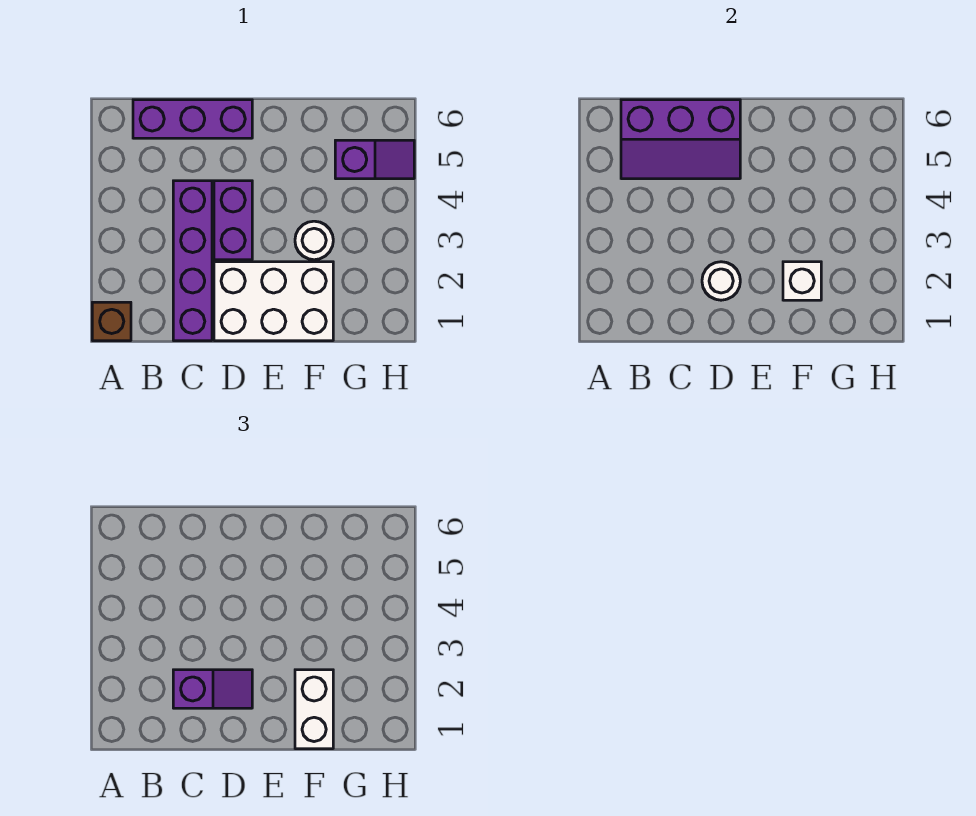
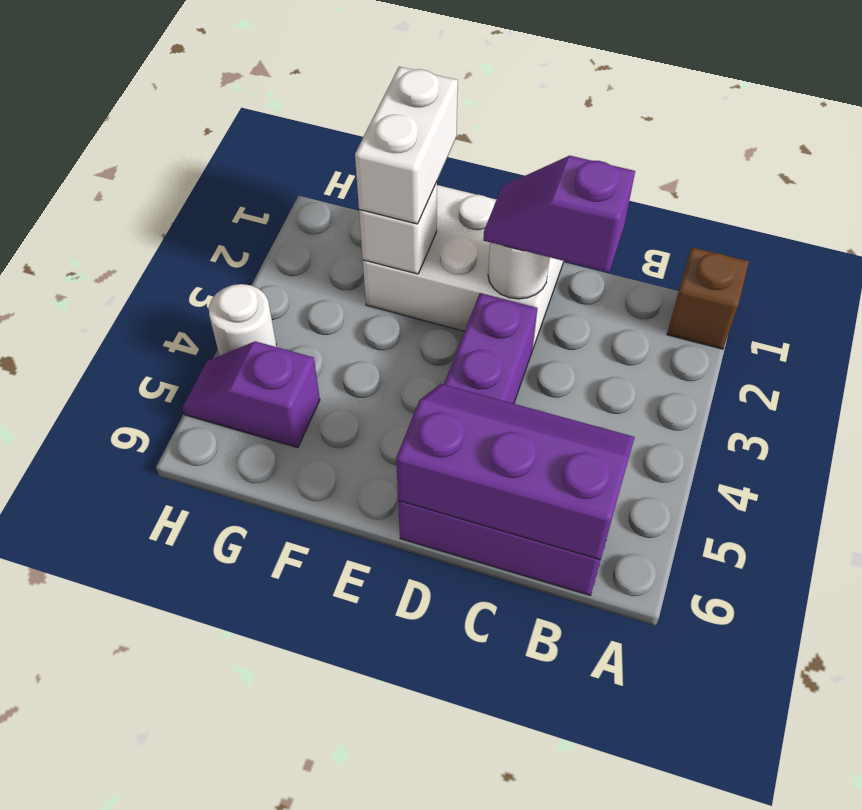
purple brick C1:C4 level 1 -> none
white round brick F3 level 1 -> white round brick H4 level 1

